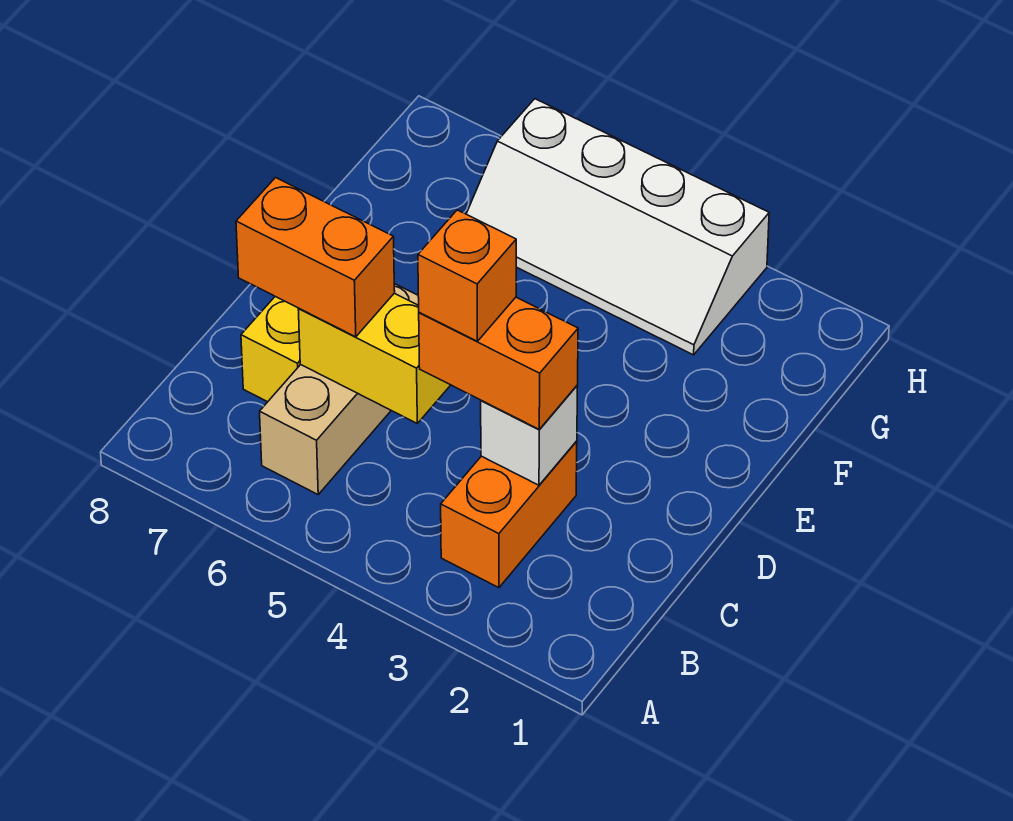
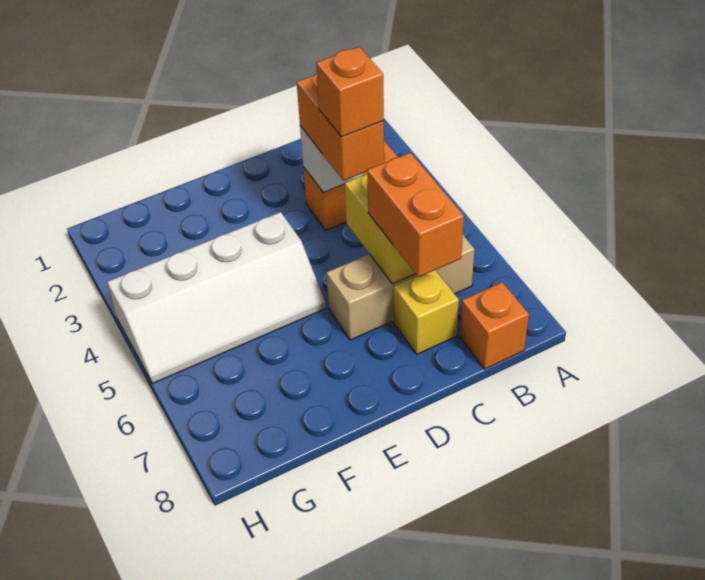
none -> orange brick B8 level 1
white slope G3:H6 level 1 top H -> white slope E4:H5 level 1 top 4

